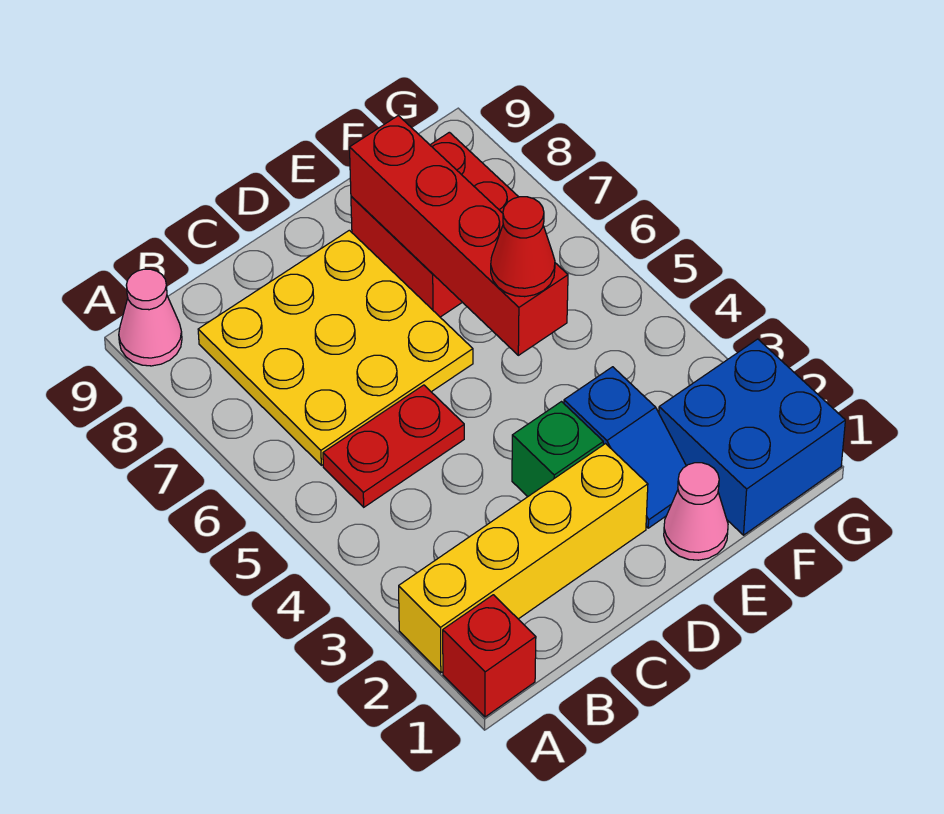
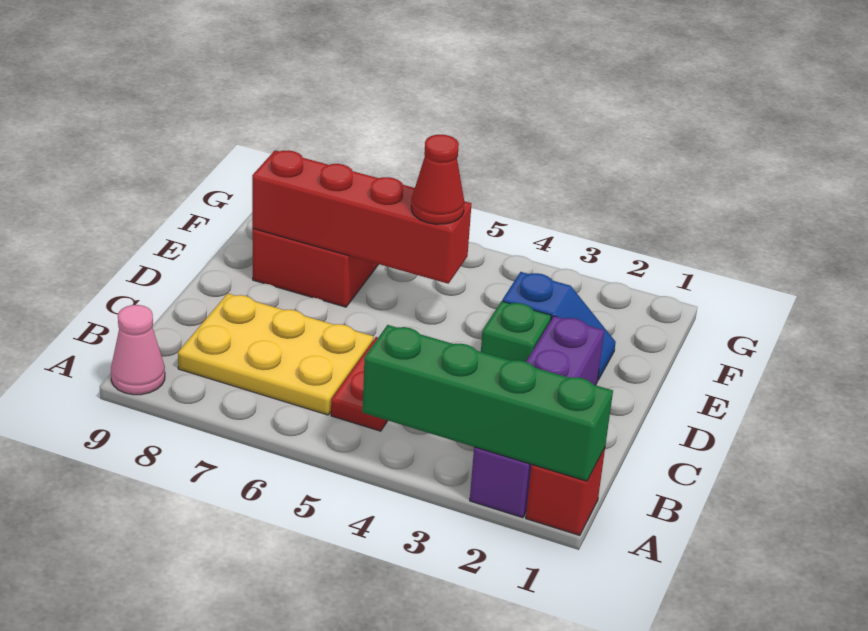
none -> green brick A1:A4 level 2
yellow brick A2:D2 level 1 -> purple brick A2:D2 level 1
yellow plate B6:D8 level 1 -> yellow plate B6:C8 level 1
pink cone E1 level 1 -> none
blue brick F1:G2 level 1 -> none

